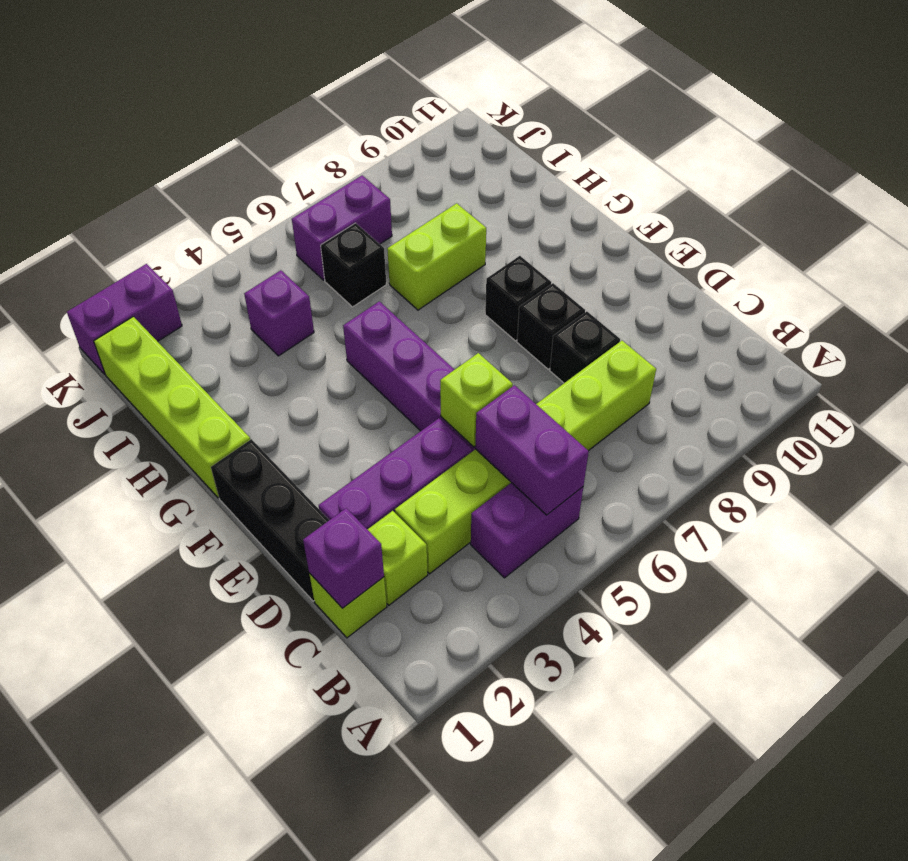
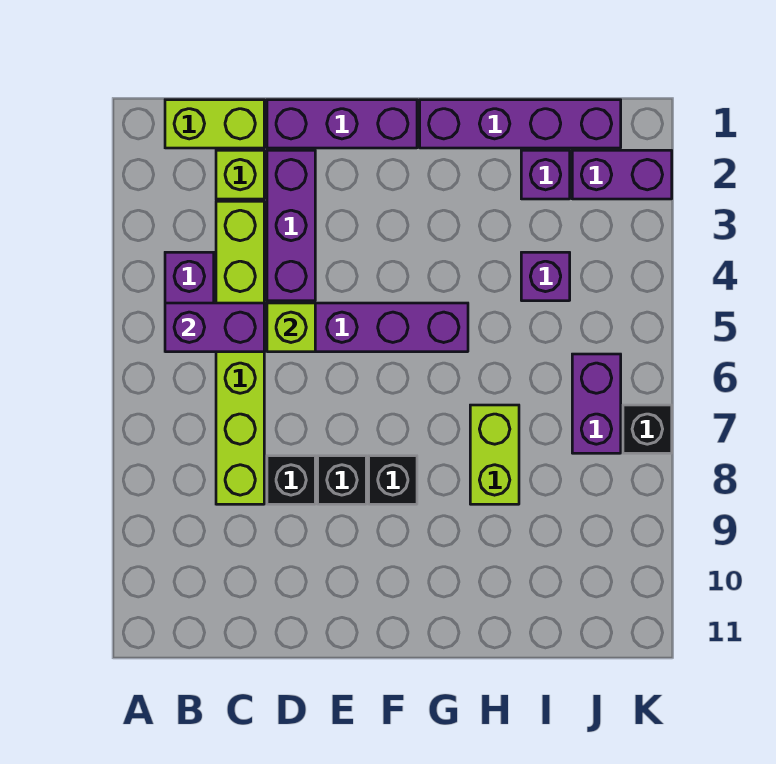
lime brick C1 level 1 -> lime brick B1:C1 level 1
purple brick C1 level 2 -> purple brick I2 level 1
black brick D1:F1 level 1 -> purple brick D1:F1 level 1
lime brick G1:J1 level 1 -> purple brick G1:J1 level 1
black brick I6 level 1 -> black brick K7 level 1
purple brick K1:K2 level 1 -> purple brick J2:K2 level 1

